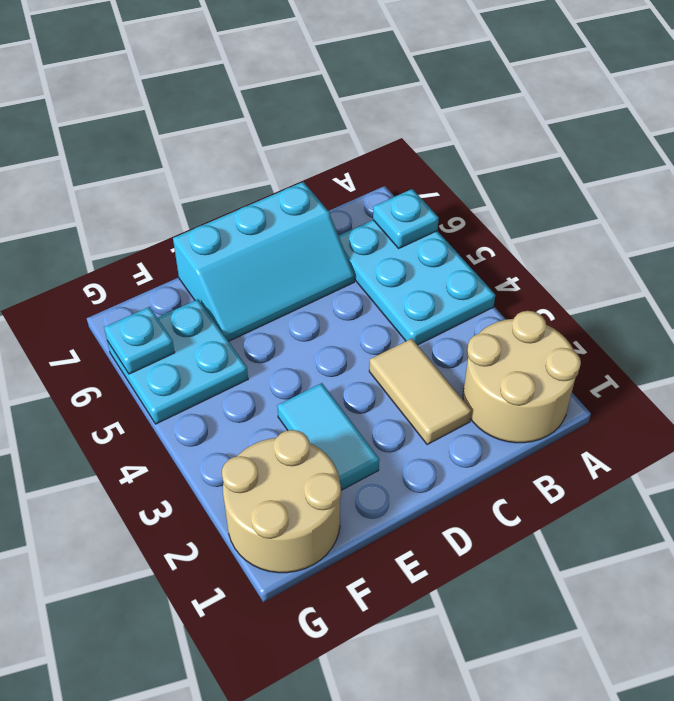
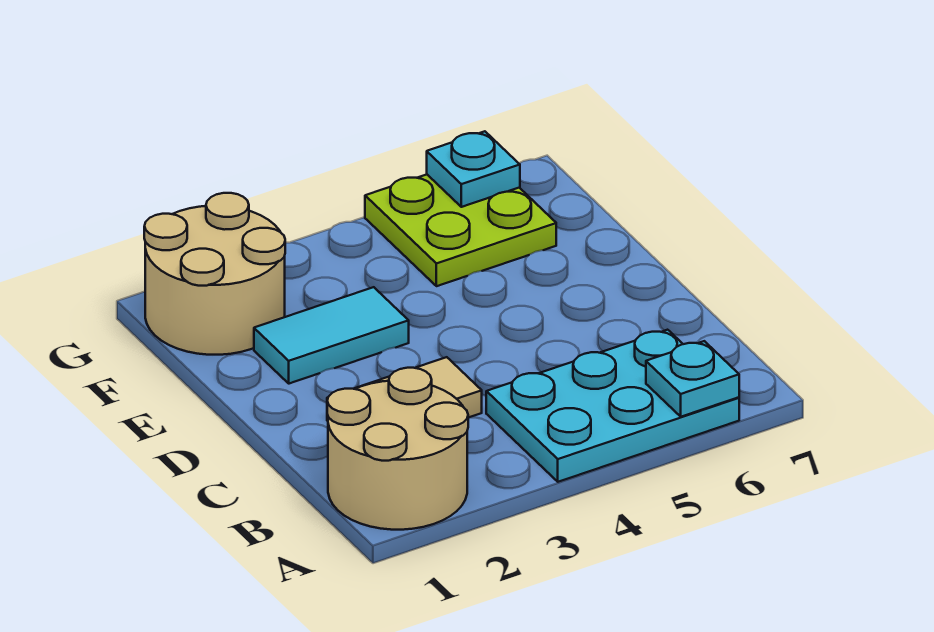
cyan slope C6:E7 level 1 top 7 -> none
cyan plate F5:G6 level 1 -> lime plate F5:G6 level 1

